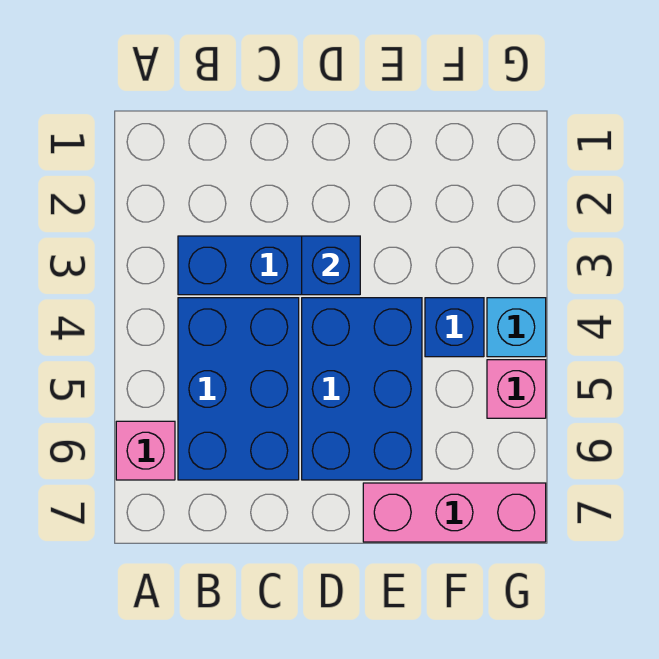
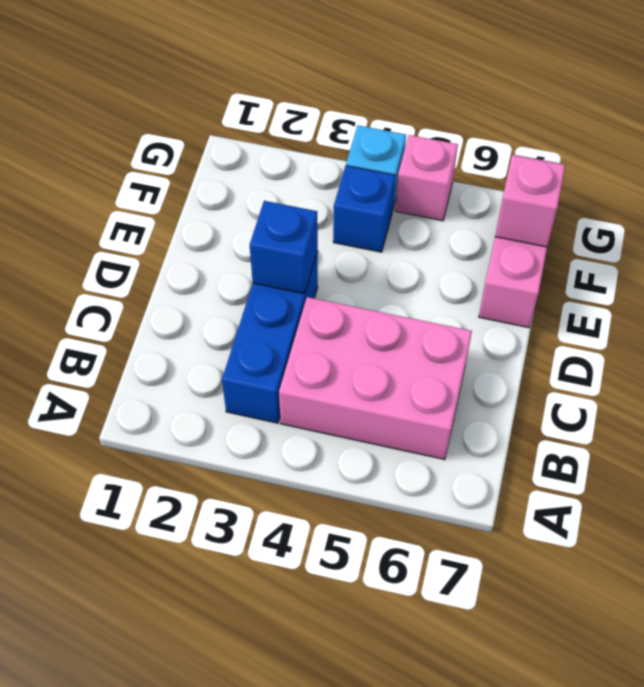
pink brick A6 level 1 -> pink brick F7 level 2
blue brick B4:C6 level 1 -> pink brick B4:C6 level 1
blue brick D4:E6 level 1 -> none

